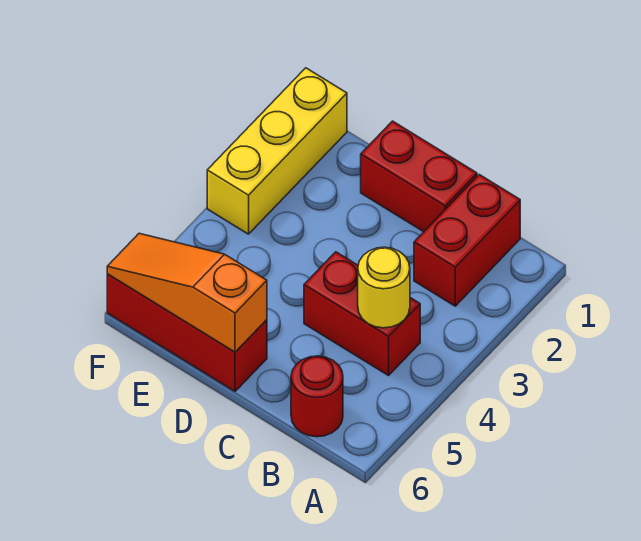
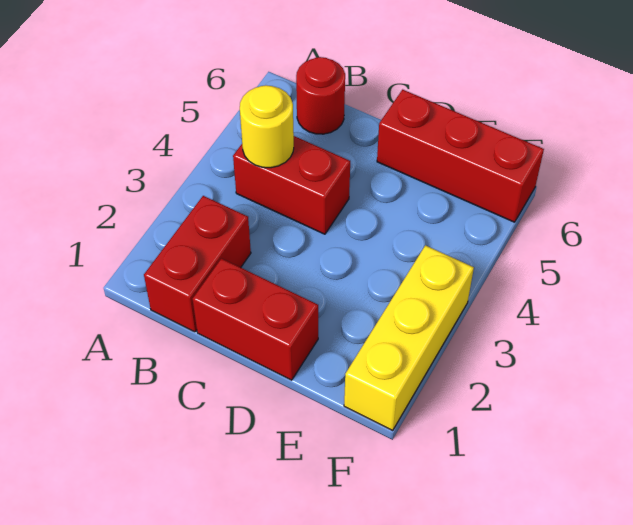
orange slope D6:F6 level 2 top D -> none

